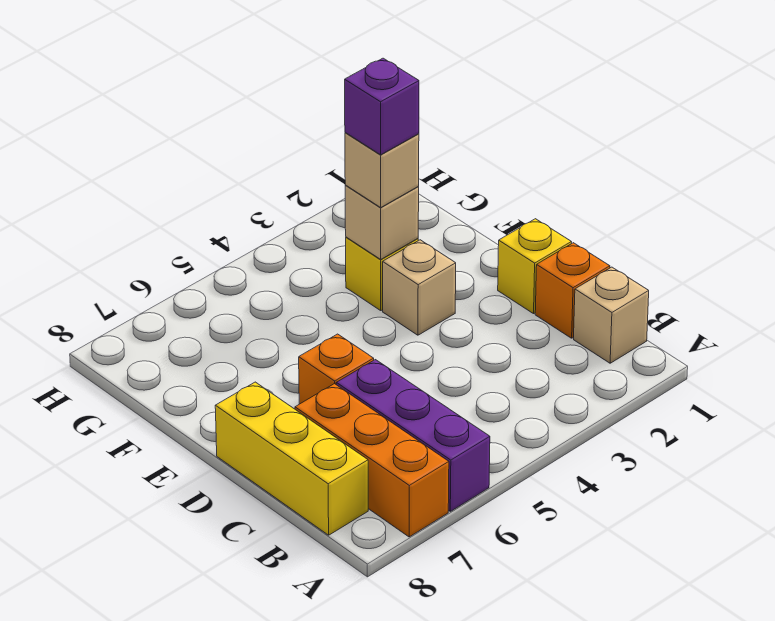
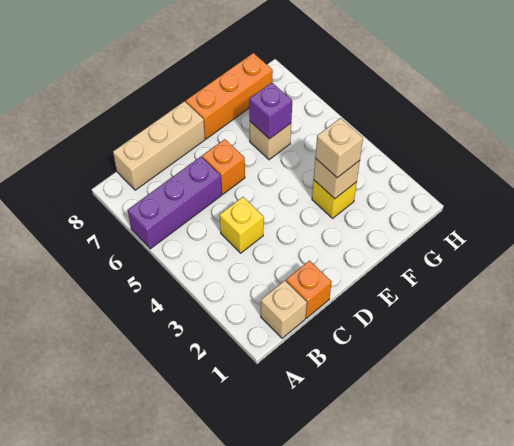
orange brick A7:C7 level 1 -> orange brick E8:G8 level 1
yellow brick B8:D8 level 1 -> tan brick B8:D8 level 1
yellow brick D1 level 1 -> yellow brick C4 level 1
tan brick E3 level 1 -> tan brick F6 level 1
purple brick F3 level 4 -> purple brick F6 level 2

